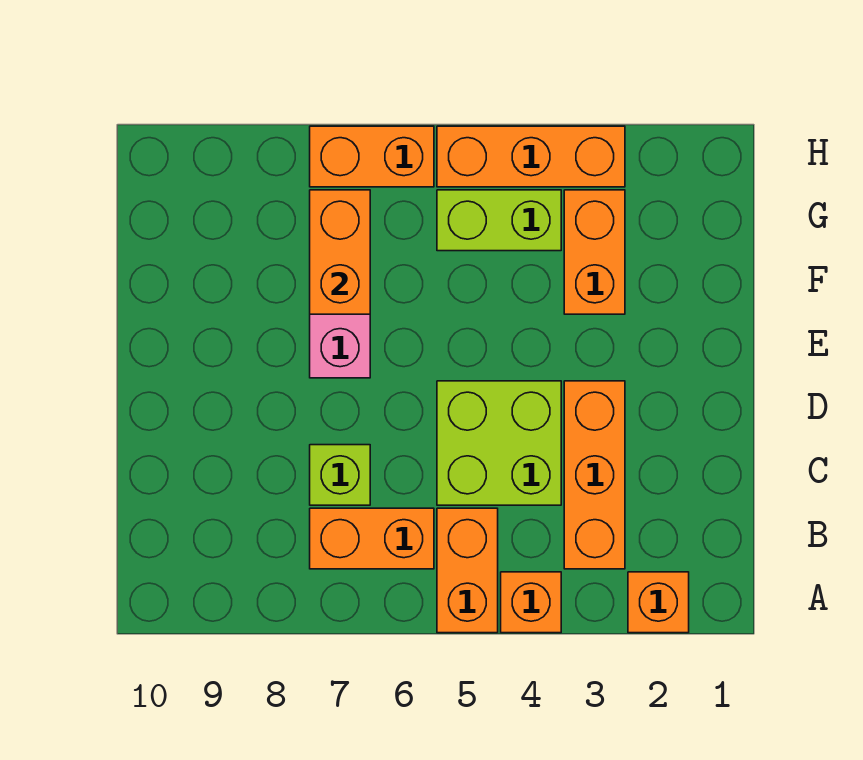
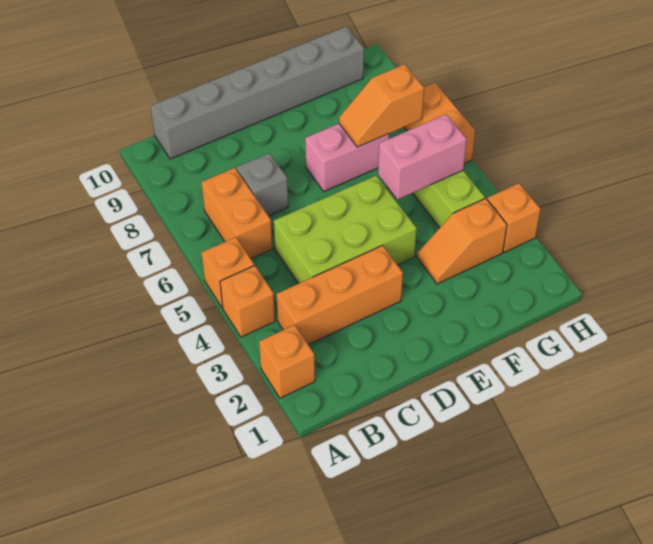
orange brick A5:B5 level 1 -> orange brick A5 level 1
none -> grey brick B10:G10 level 1
lime brick C4:D5 level 1 -> lime brick C4:E5 level 1
lime brick C7 level 1 -> grey brick C7 level 1
orange brick F3:G3 level 1 -> orange slope F3:G3 level 1 top G
none -> pink brick F5:G5 level 2
orange brick F7:G7 level 2 -> orange slope F7:G7 level 2 top G
orange brick H3:H5 level 1 -> orange brick H3 level 1

